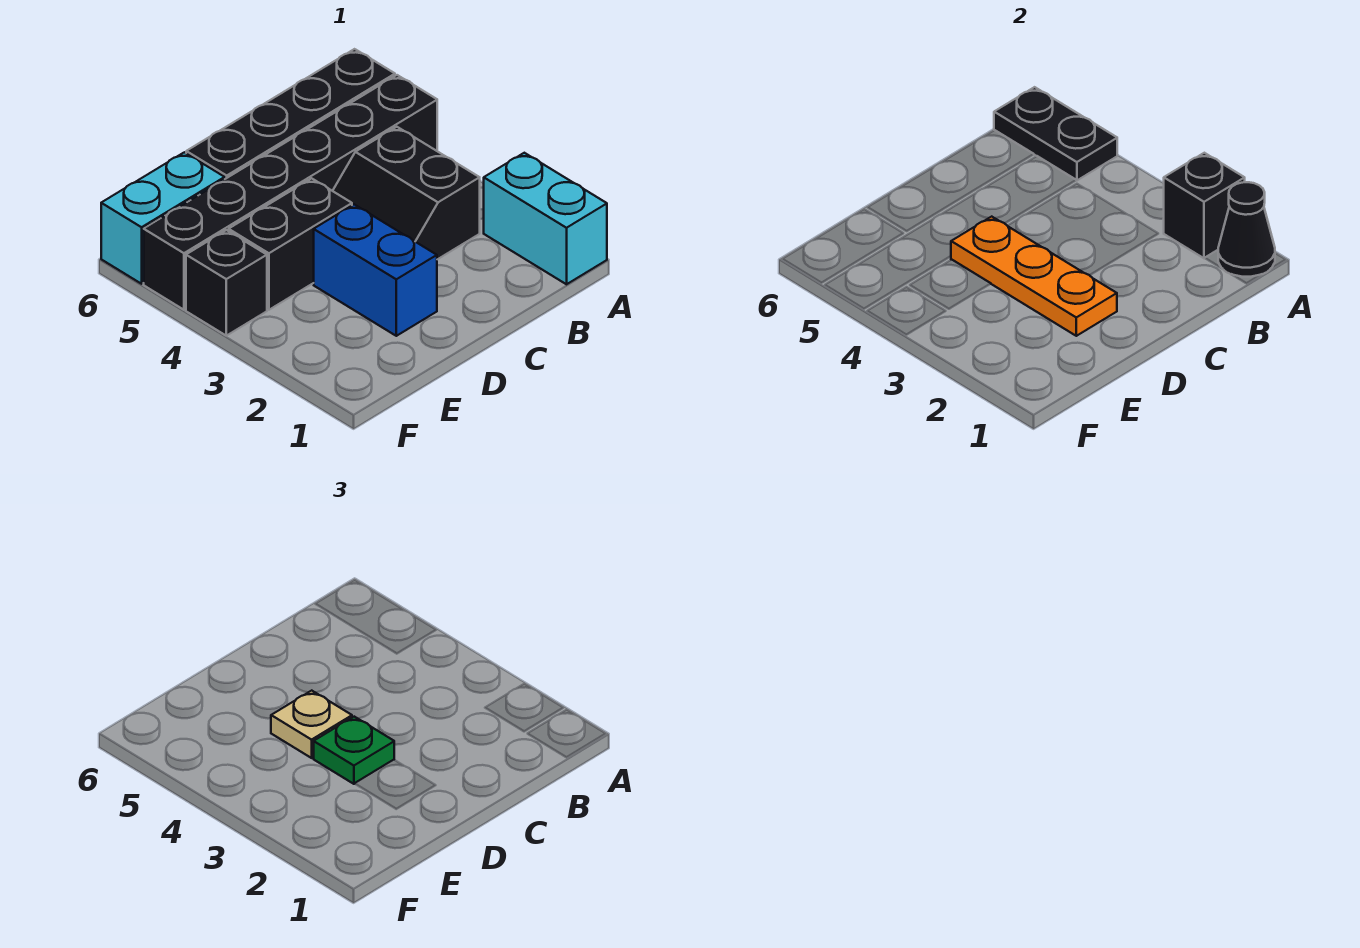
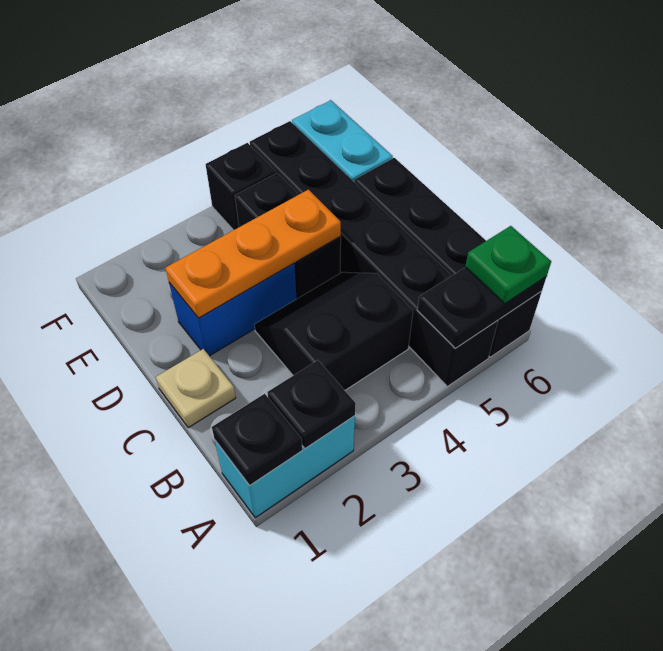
black cone A1 level 2 -> black plate A1 level 2
black brick A2 level 2 -> black plate A2 level 2
green plate D3 level 3 -> green plate A6 level 3
tan plate D4 level 3 -> tan plate C1 level 1

